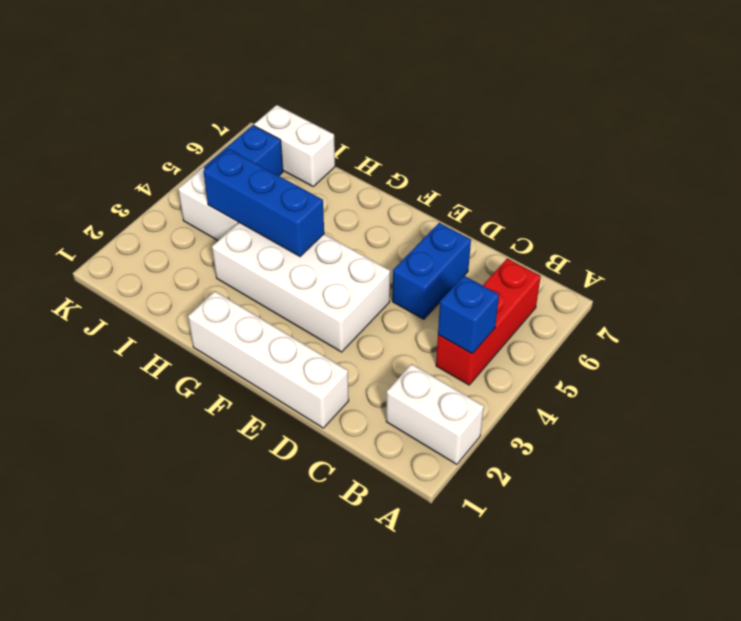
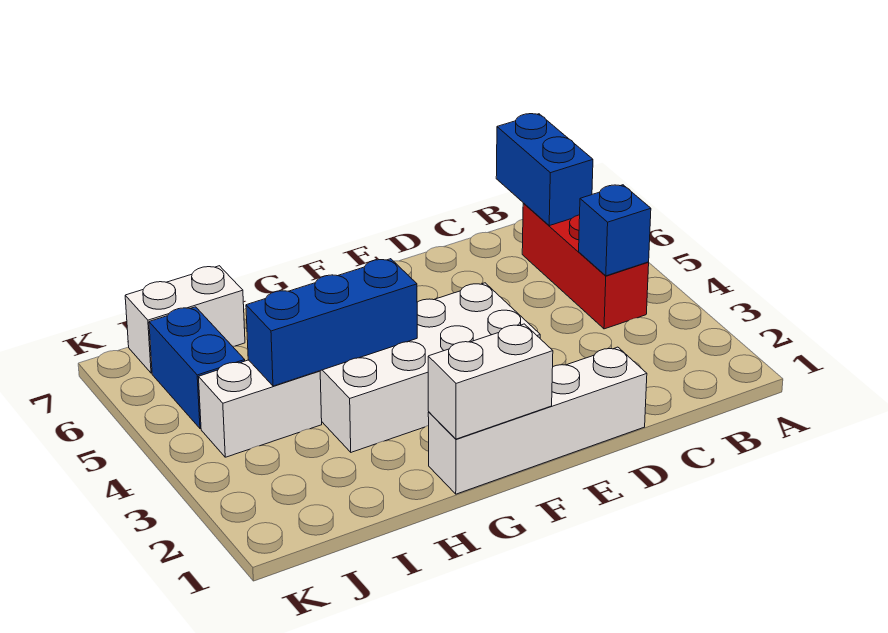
white brick A2:B2 level 1 -> white brick F1:G1 level 2
blue brick D5:D6 level 1 -> blue brick B6:B7 level 2

